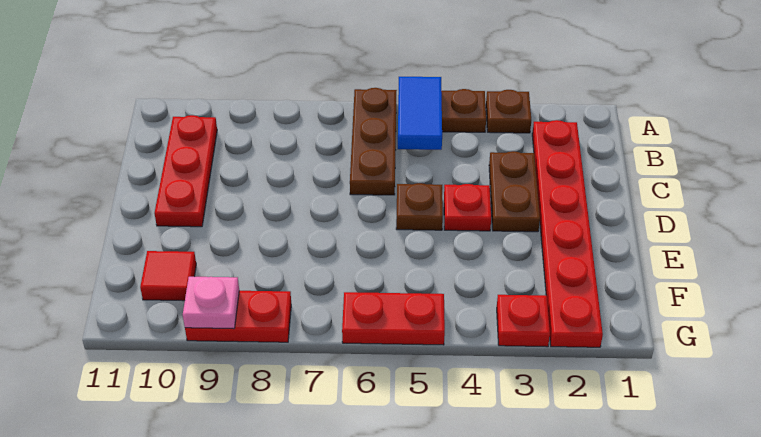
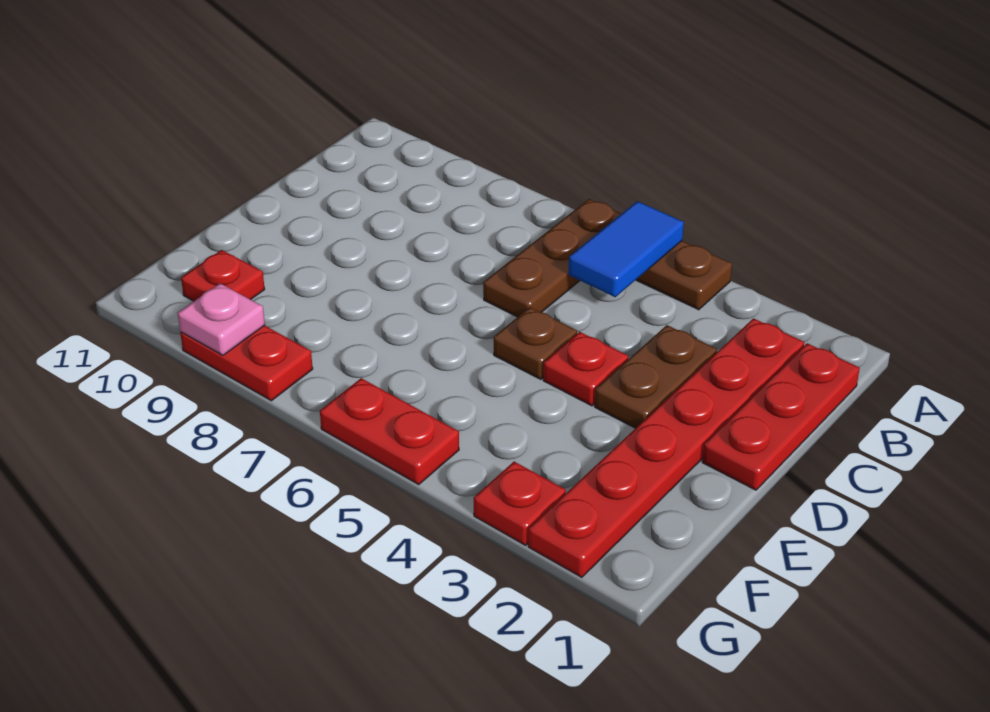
brown plate A3 level 1 -> none
red plate B10:D10 level 1 -> red plate B1:D1 level 1
red tile F10 level 1 -> red plate F10 level 1

